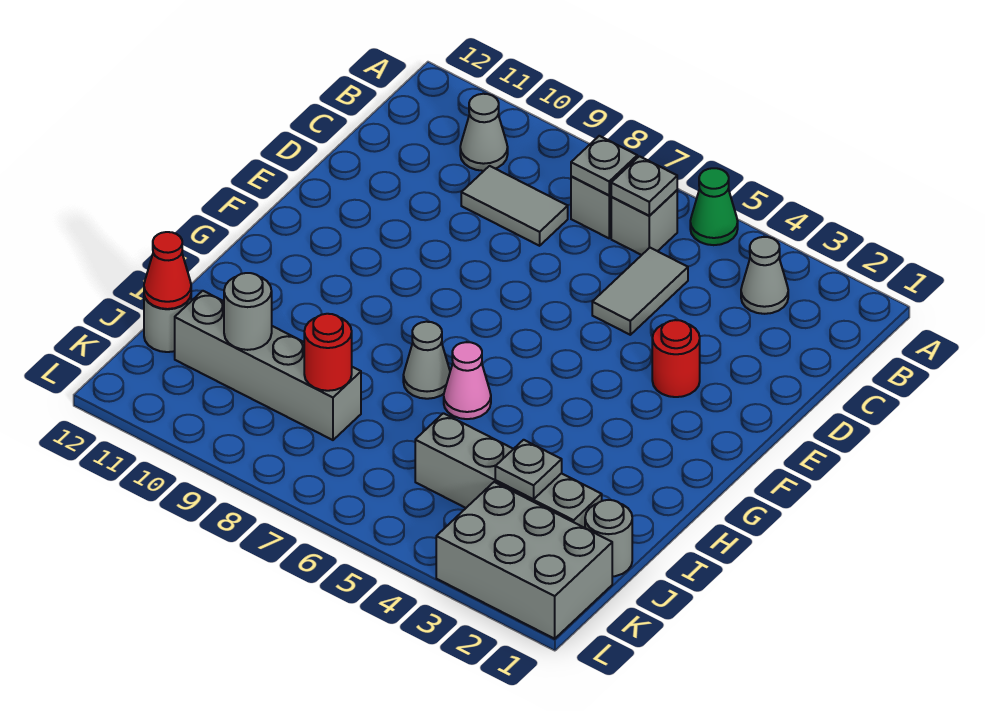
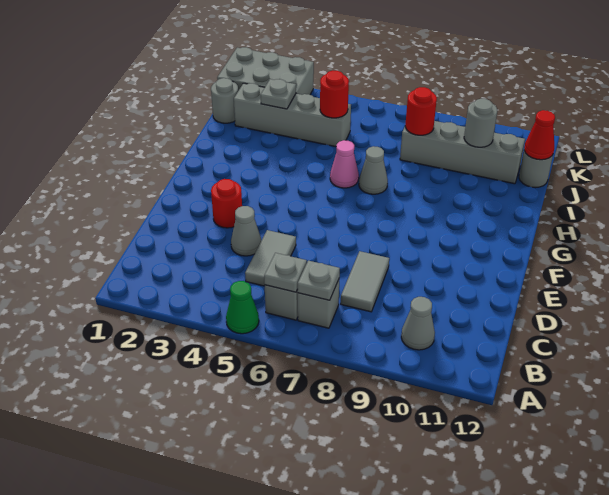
grey cone B3 level 1 -> grey cone D4 level 1
grey tile C8:C9 level 1 -> grey tile C8:D8 level 1
none -> red round brick J5 level 2

